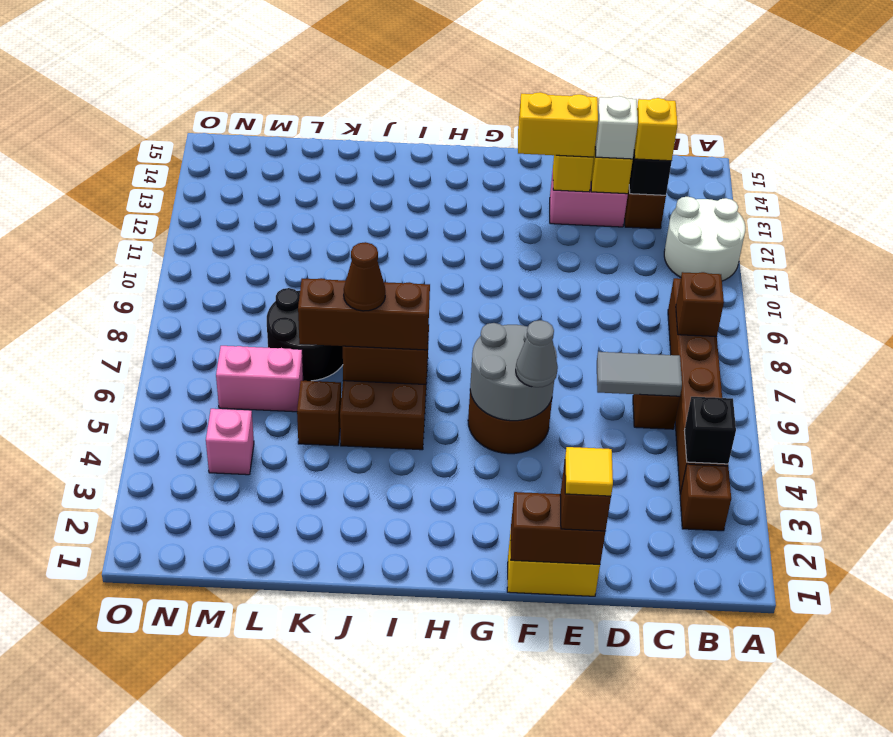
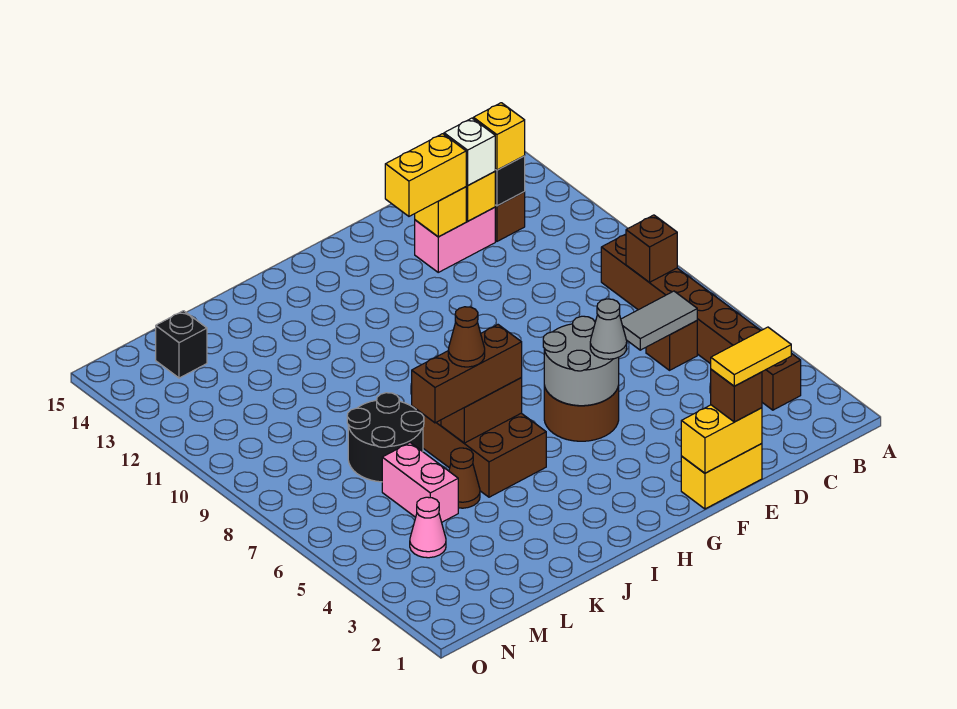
white round brick A11:B12 level 1 -> none
black brick B4 level 2 -> black brick M14 level 1
brown brick E1:F1 level 2 -> yellow brick E1:F1 level 2
yellow tile E1 level 4 -> yellow tile D1:E1 level 4
brown brick K5 level 1 -> brown cone K5 level 1
pink brick L6:M6 level 1 -> pink brick L5:L6 level 1
pink brick M4 level 1 -> pink cone M4 level 1

